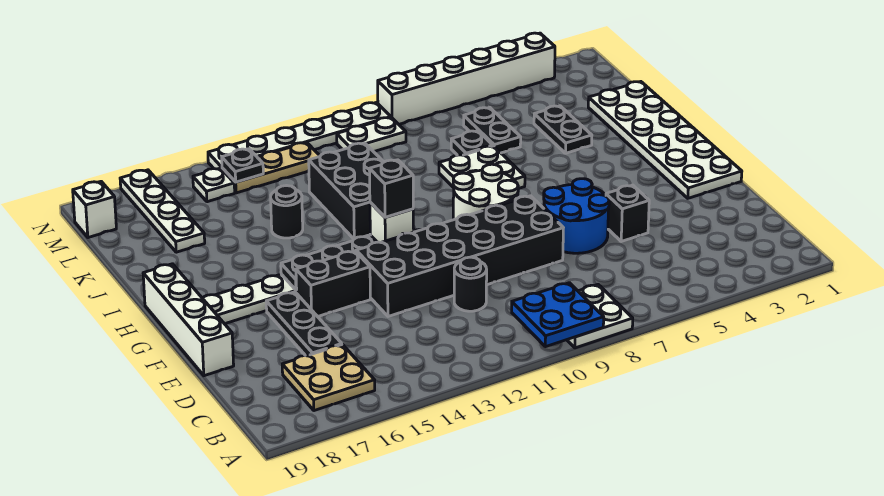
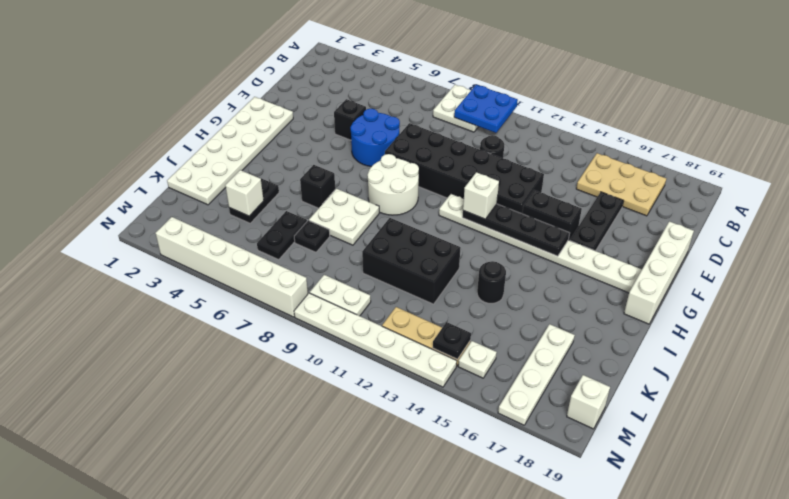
tan plate B16:C17 level 1 -> tan plate B15:C17 level 1
black brick G12 level 4 -> black brick I6 level 1
black brick I11:K12 level 1 -> black brick J10:K12 level 1
none -> white brick K4 level 2

